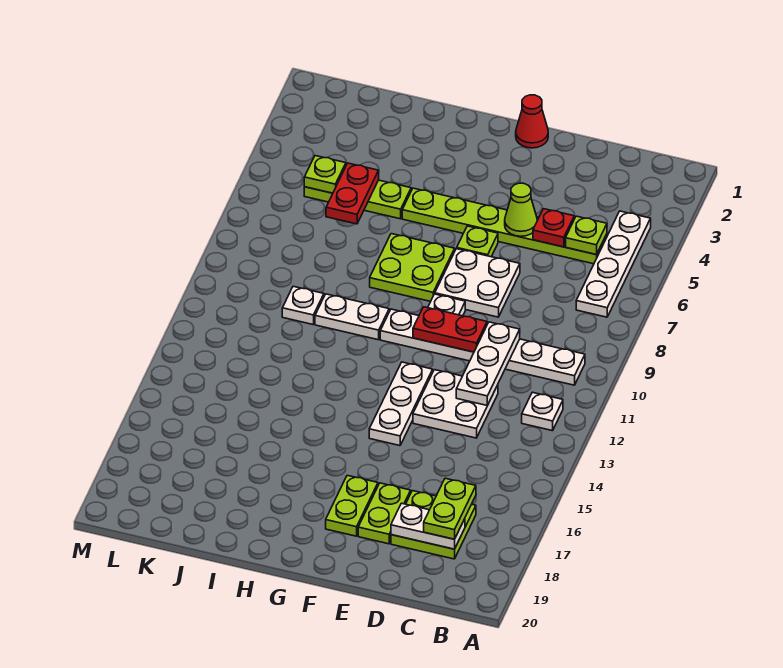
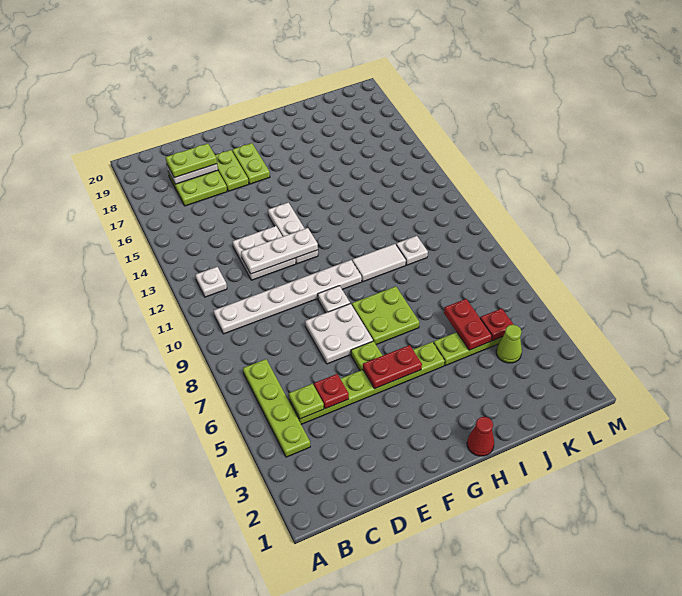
white plate B4:B7 level 1 -> lime plate B4:B7 level 1
lime plate C17:C18 level 3 -> lime plate C18:D18 level 3
white plate D10:D12 level 2 -> white plate D12:F12 level 2
lime cone E5 level 2 -> lime cone K4 level 1
red plate E10:F10 level 2 -> red plate F5:G5 level 2
red cone F1 level 1 -> red cone H1 level 1
white plate H10:I10 level 1 -> white tile H10:I10 level 1
lime plate K5 level 2 -> red plate K5 level 2

